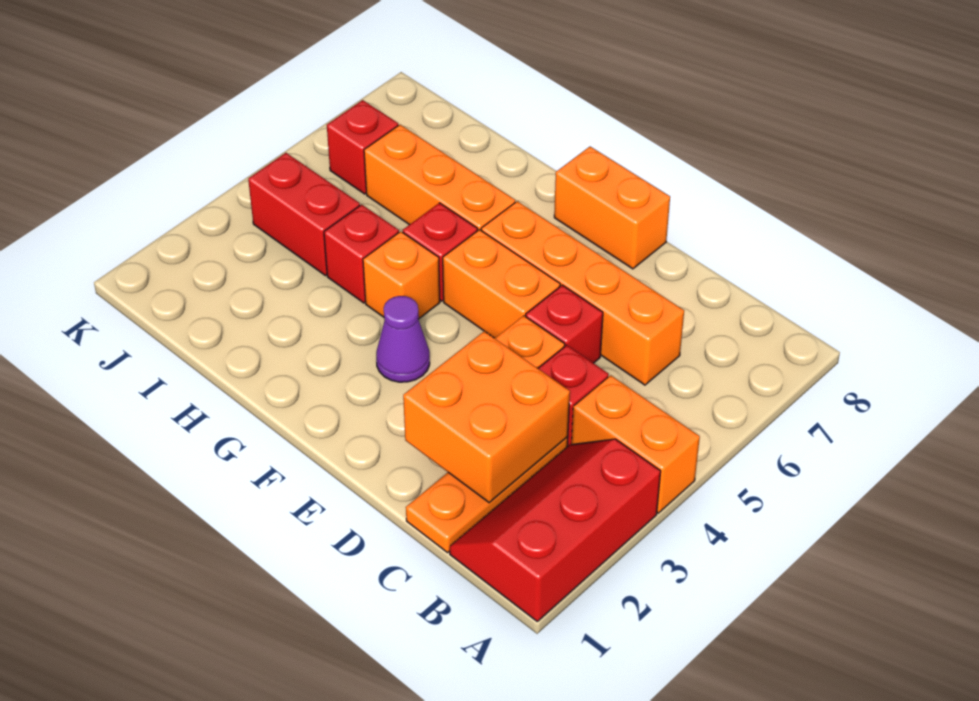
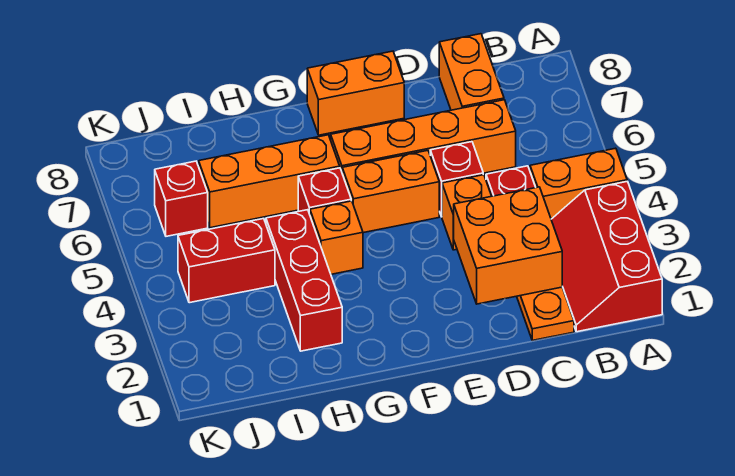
none -> orange brick C7:C8 level 1
purple cone F3 level 1 -> none
red brick H4 level 1 -> red brick H2:H4 level 1

